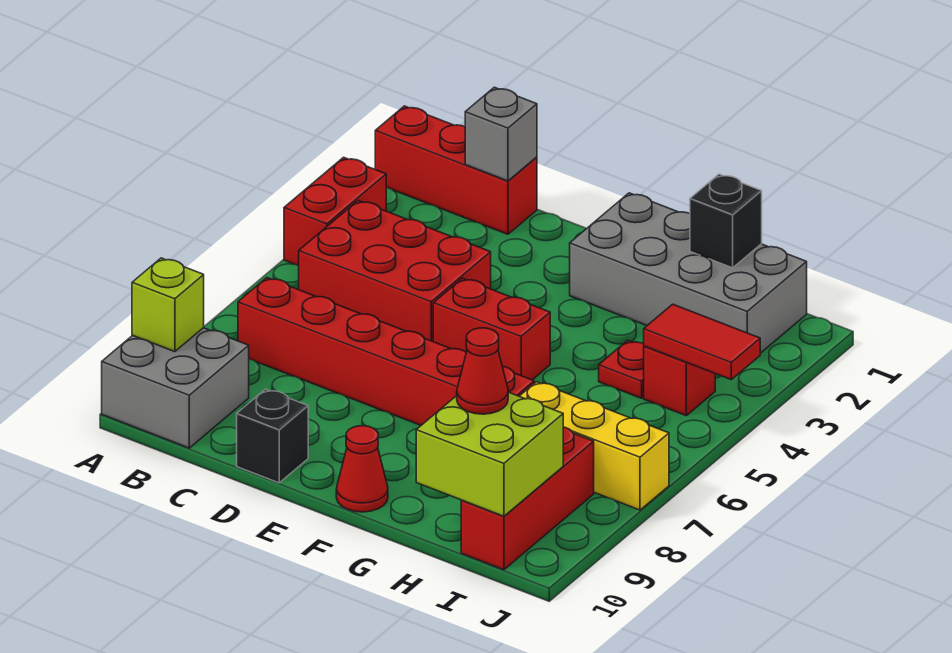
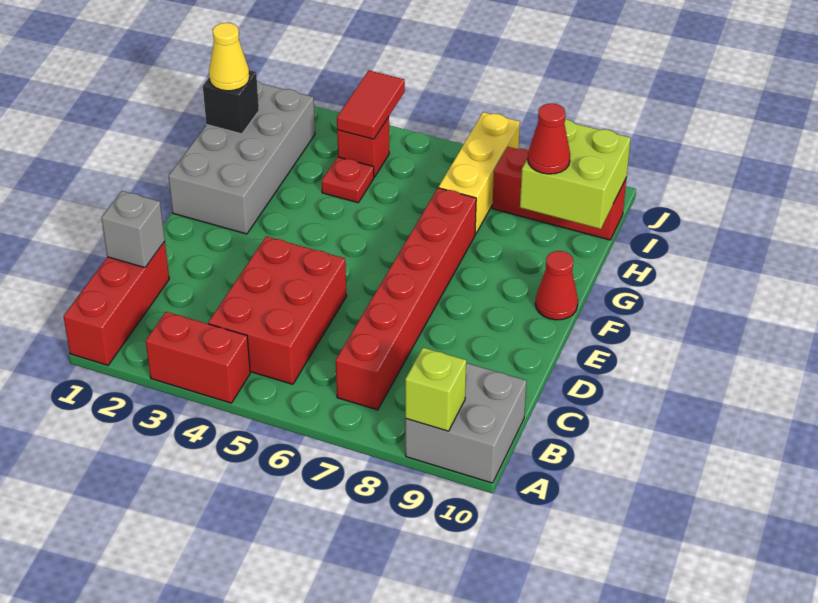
black brick D10 level 1 -> none
red brick E5:F5 level 1 -> none
none -> yellow cone H1 level 3

